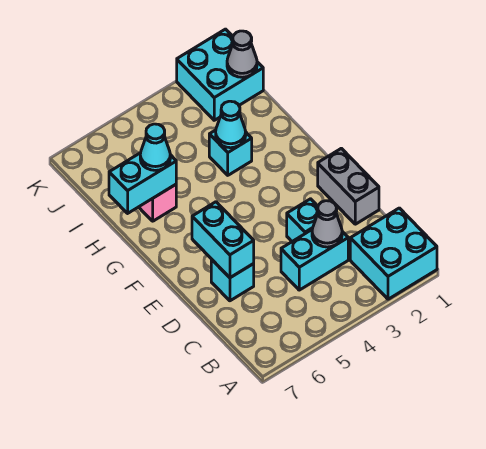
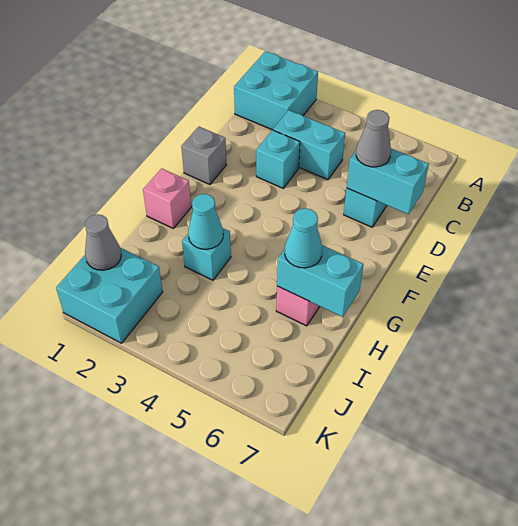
grey cone C3 level 2 -> grey cone D6 level 3
grey brick D1:E1 level 1 -> grey brick E1 level 1
cyan brick D6:E6 level 2 -> cyan brick D6:D7 level 2
none -> pink brick G1 level 1

